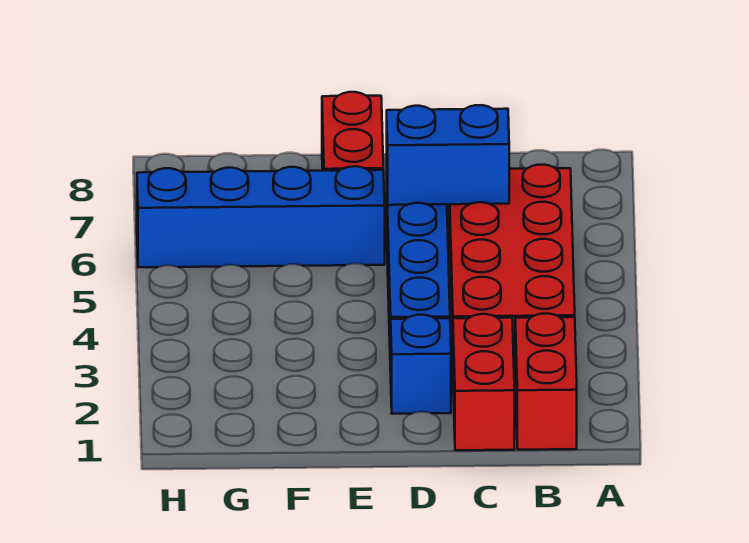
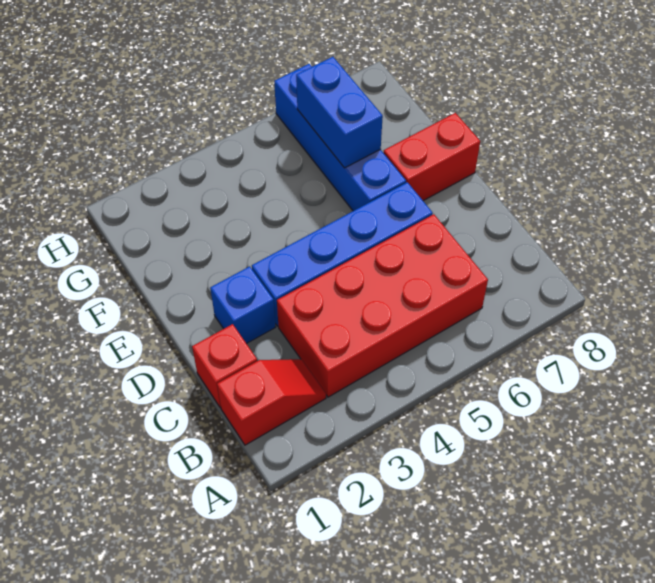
red brick B1:B2 level 1 -> red slope B1:B2 level 1 top 1
red brick C1:C2 level 1 -> red brick C1 level 1
blue brick C6:D6 level 2 -> blue brick F6:G6 level 2

